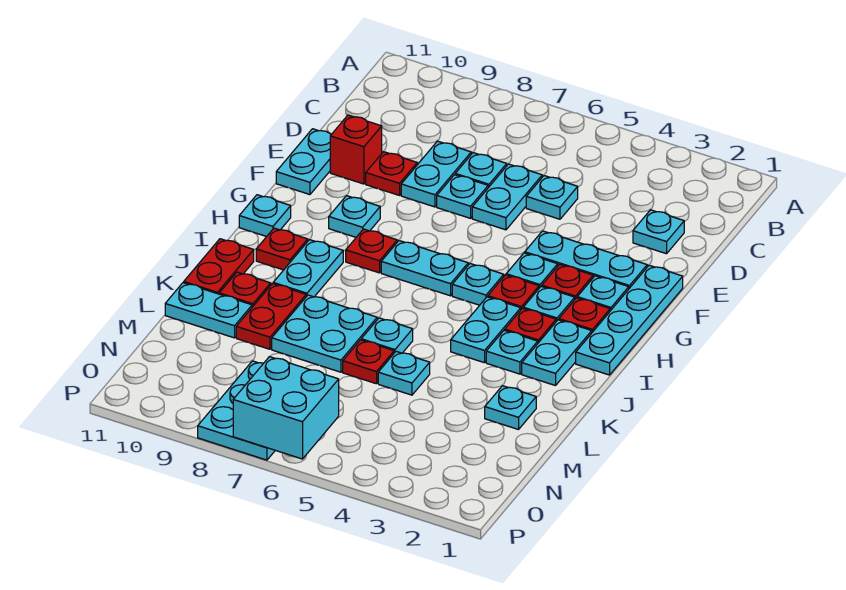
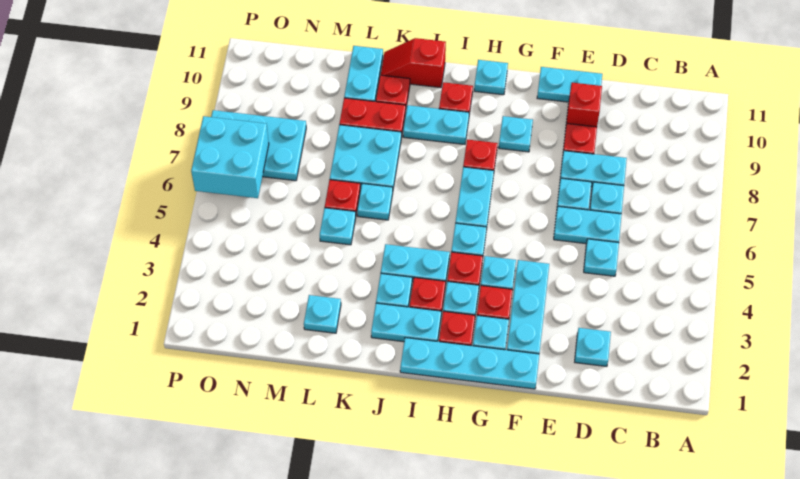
red plate J11:K11 level 1 -> red slope J11:K11 level 1 top J

